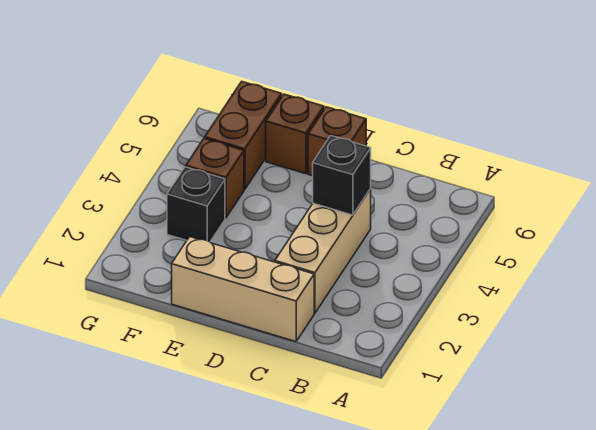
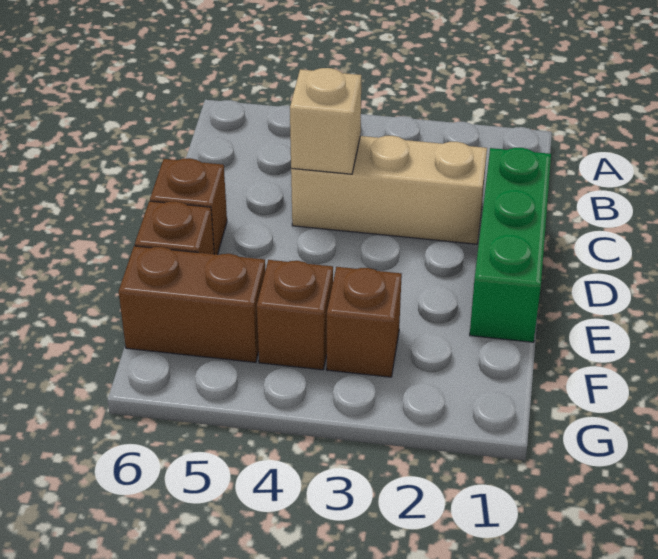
tan brick C1:E1 level 1 -> green brick C1:E1 level 1
black brick C4 level 2 -> tan brick C4 level 2
black brick F3 level 1 -> brown brick F3 level 1

